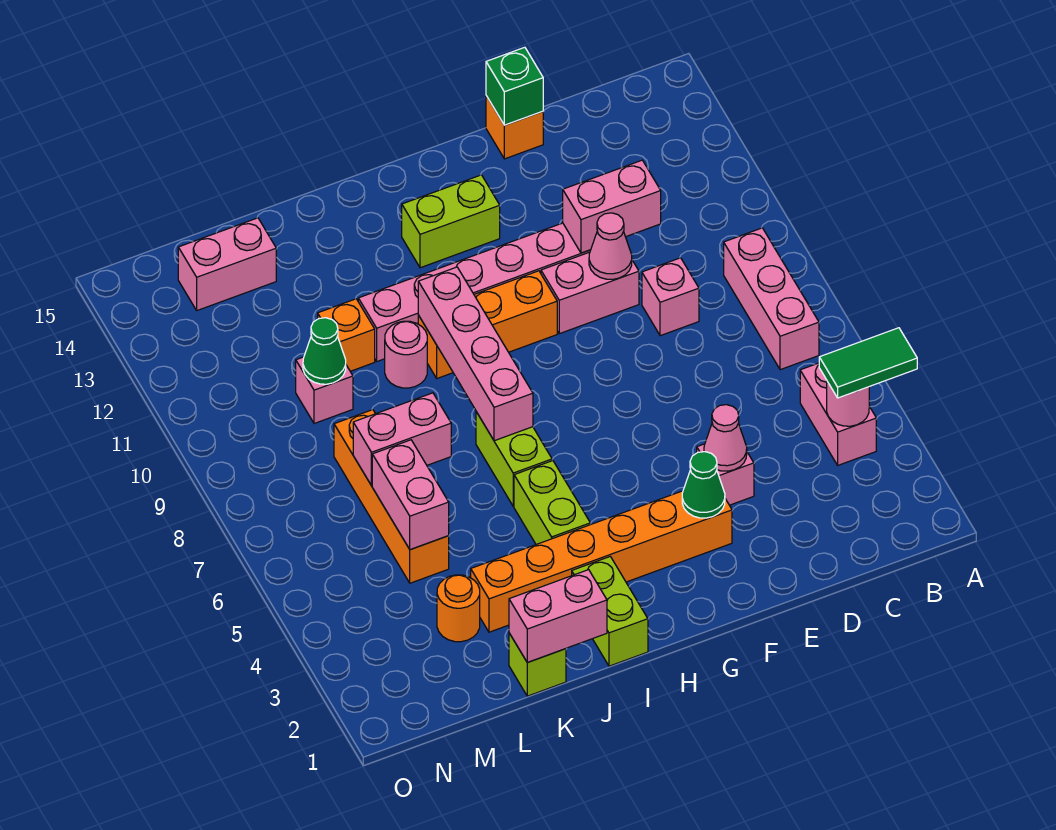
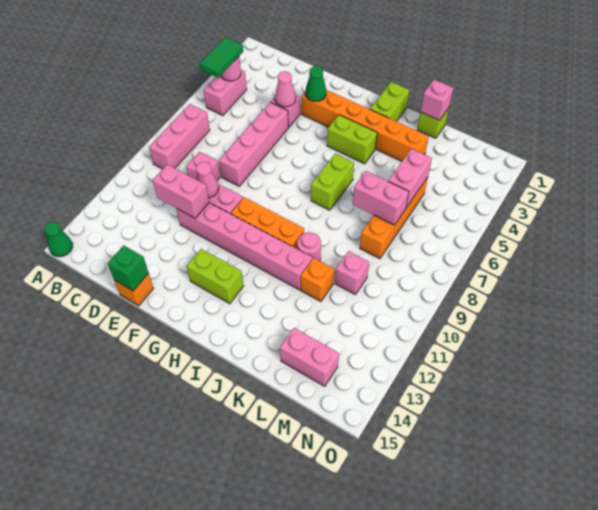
green tile A4:B4 level 3 -> green tile B4:B5 level 3
lime brick I4:I5 level 1 -> lime brick H4:I4 level 1
pink brick I7:I10 level 2 -> pink brick E5:E8 level 1
pink brick J1:K1 level 2 -> pink brick K1 level 2
orange round brick L3 level 1 -> none
green cone L10 level 2 -> green cone A15 level 1

